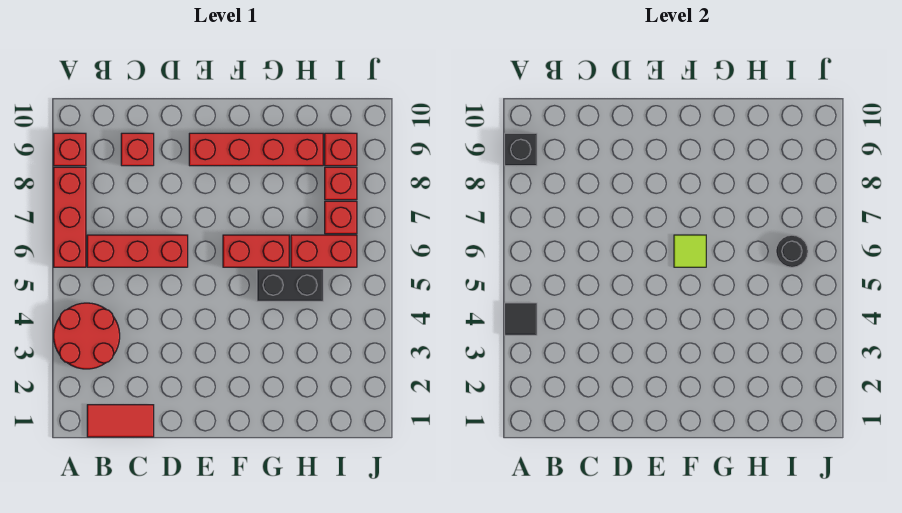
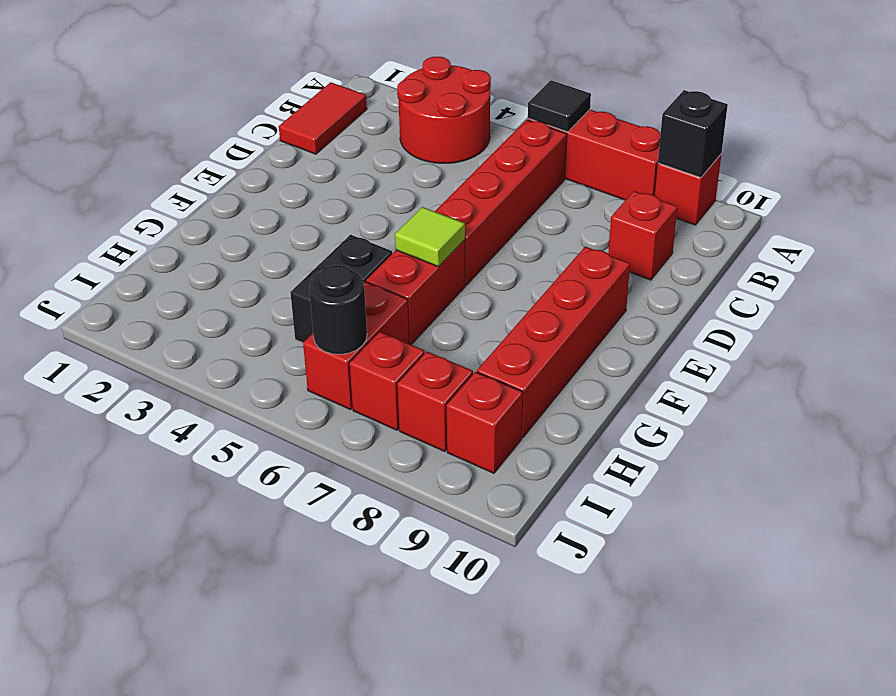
black tile A4 level 2 -> black tile A6 level 2
red brick B6:D6 level 1 -> red brick B6:E6 level 1

